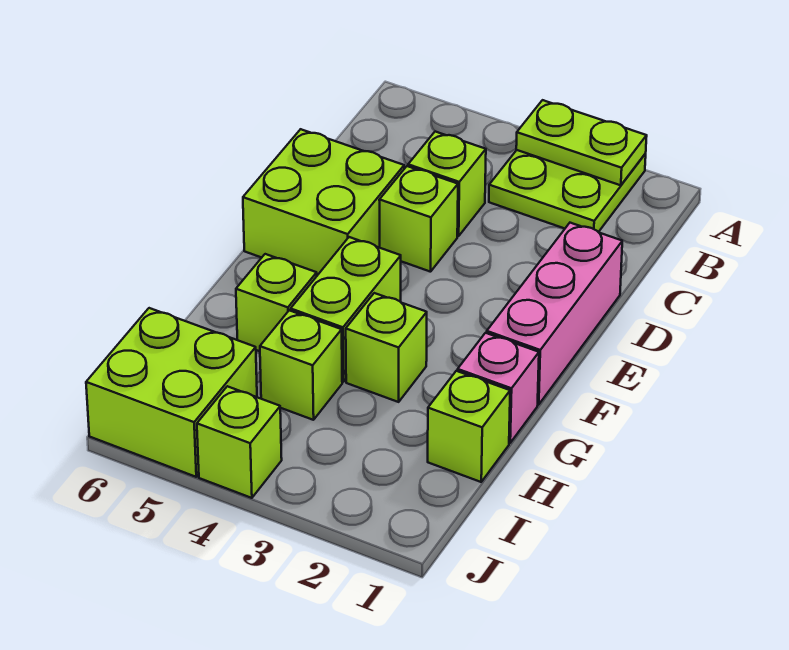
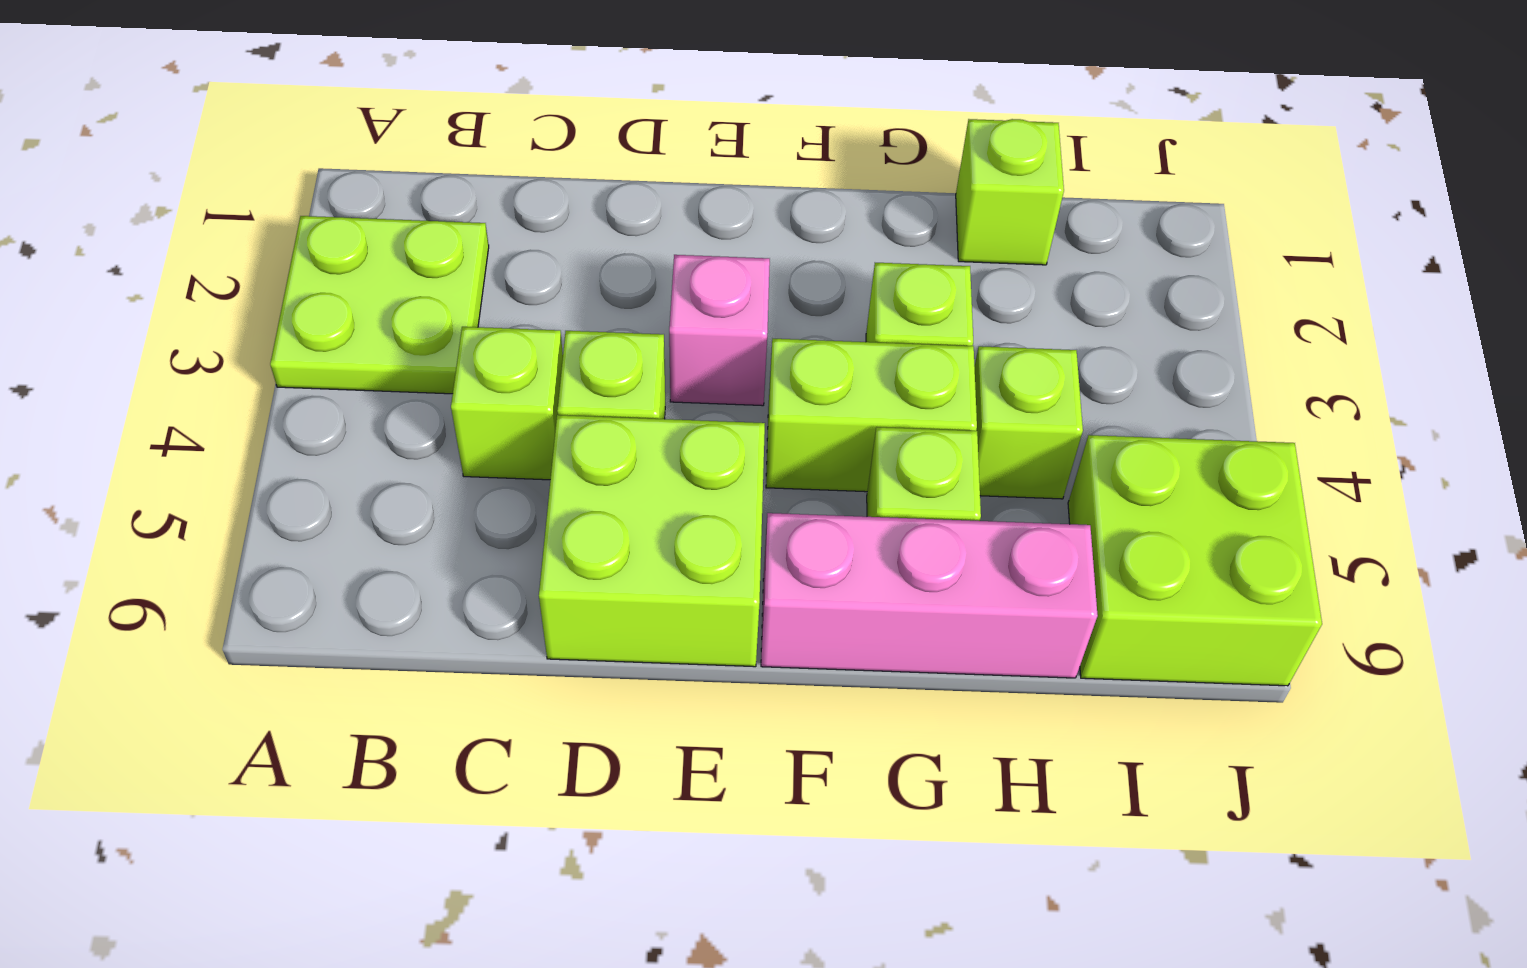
lime plate A2:A3 level 2 -> none
pink brick D1:F1 level 1 -> pink brick F6:H6 level 1
pink brick G1 level 1 -> pink brick E3 level 1
lime brick J4 level 1 -> none

